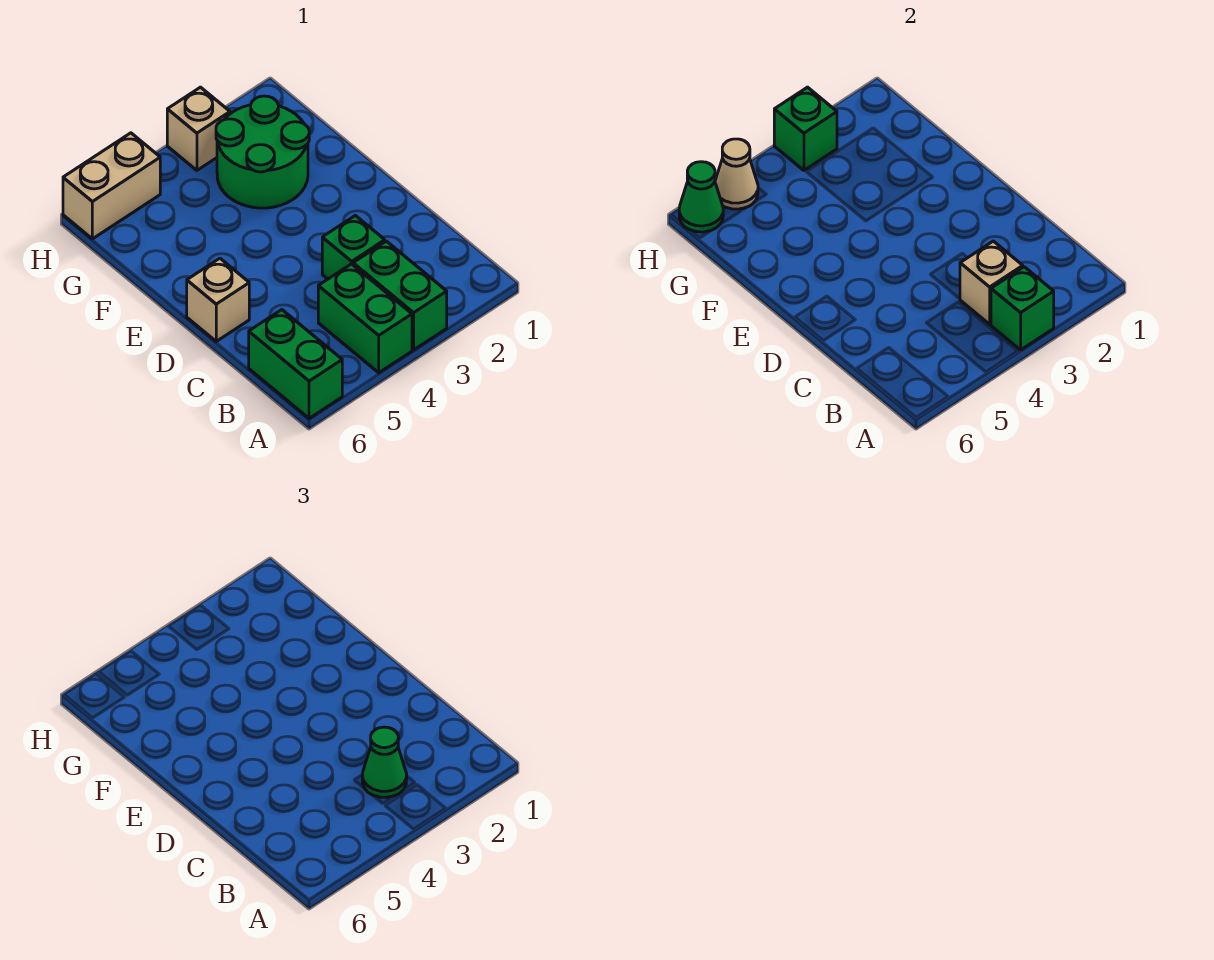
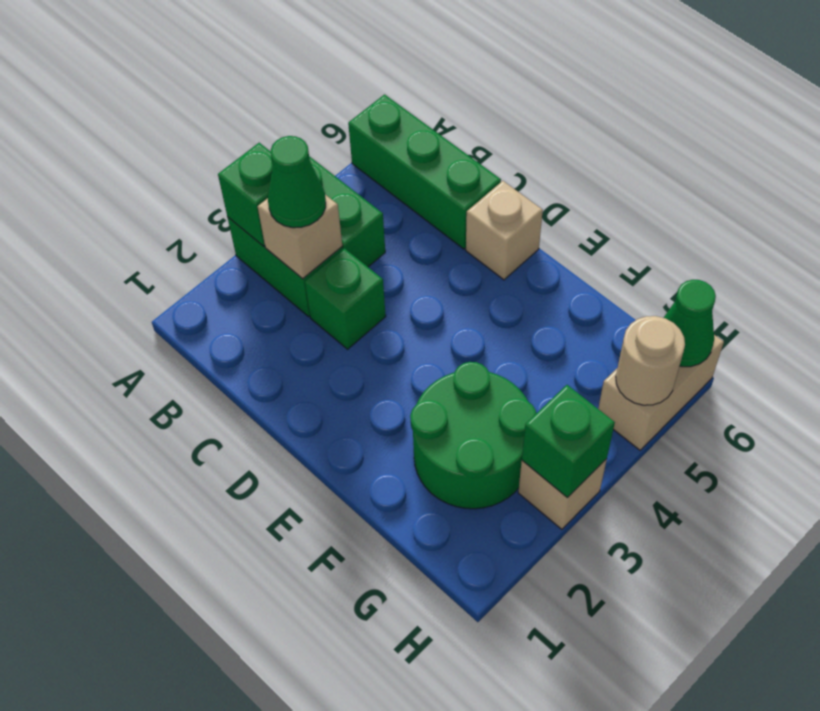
green brick A6:B6 level 1 -> green brick A6:C6 level 1
tan cone H5 level 2 -> tan round brick H5 level 2

